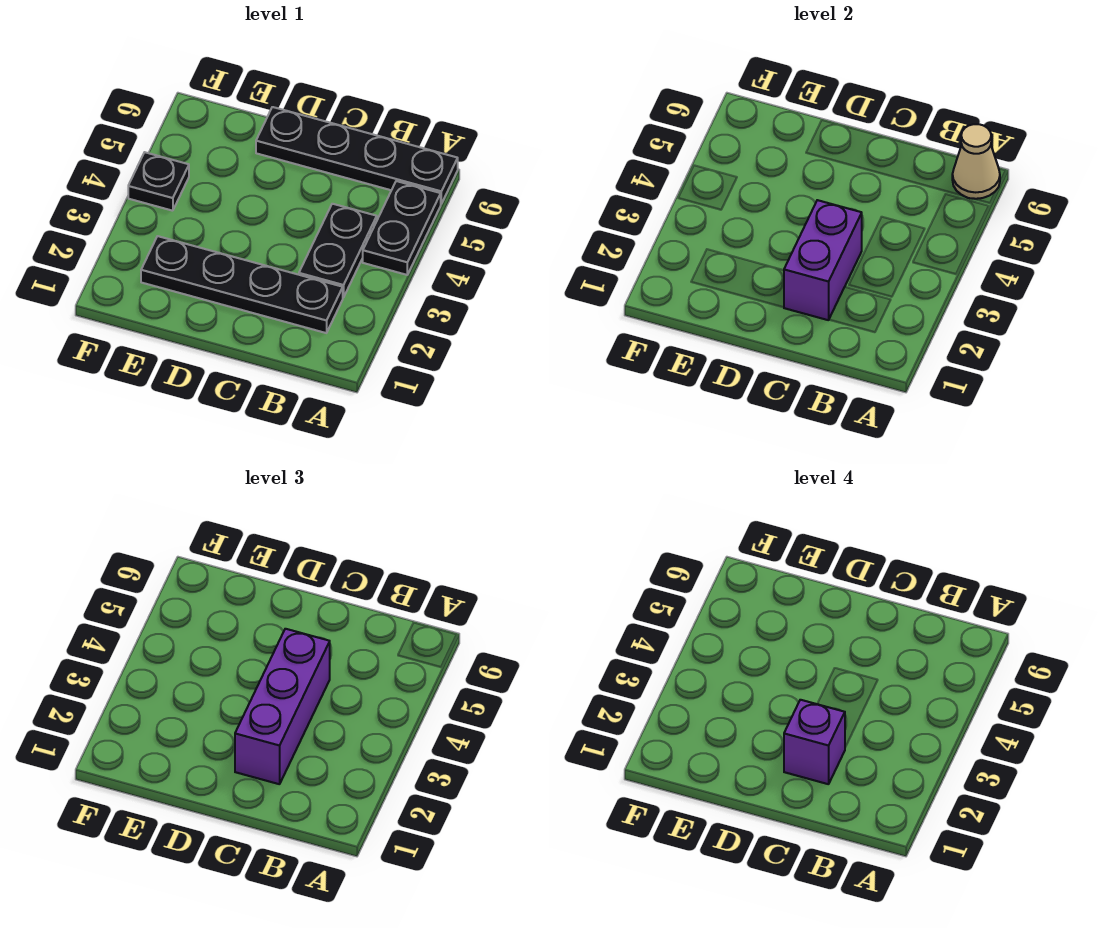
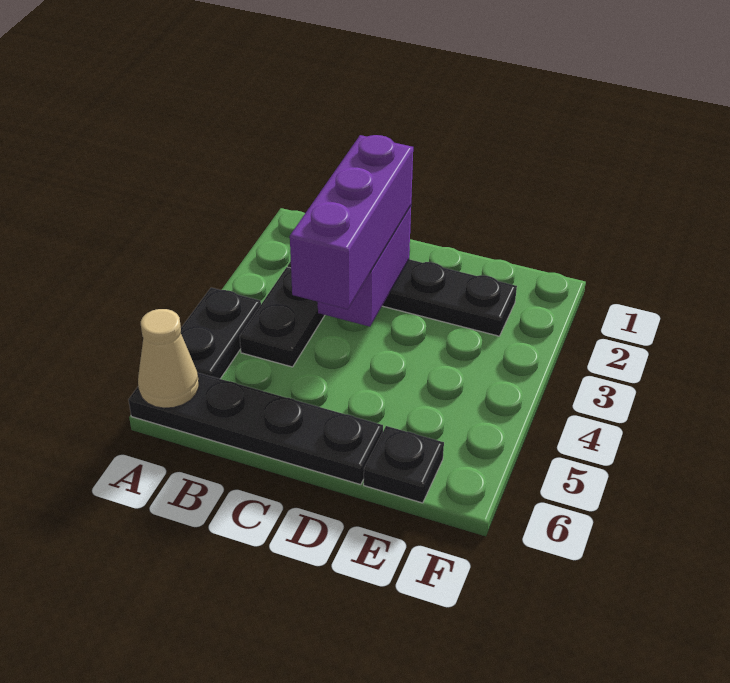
purple brick C2 level 4 -> none
black plate F4 level 1 -> black plate E6 level 1

